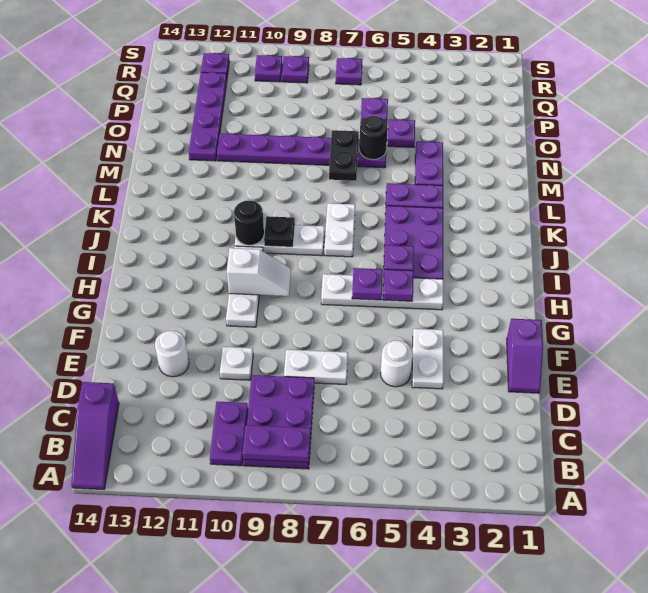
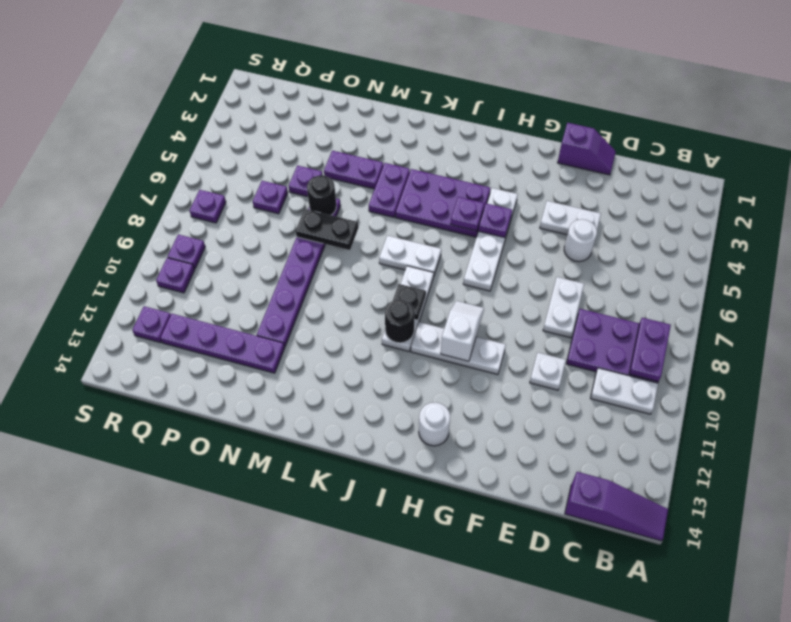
purple plate B10:C10 level 1 -> white plate B10:C10 level 1
white round brick E12 level 1 -> white round brick H13 level 1
purple plate H6 level 2 -> none

